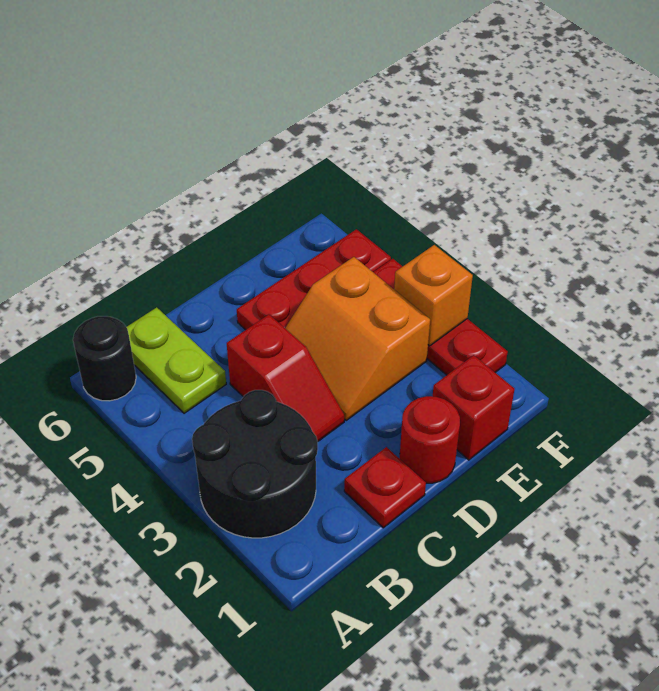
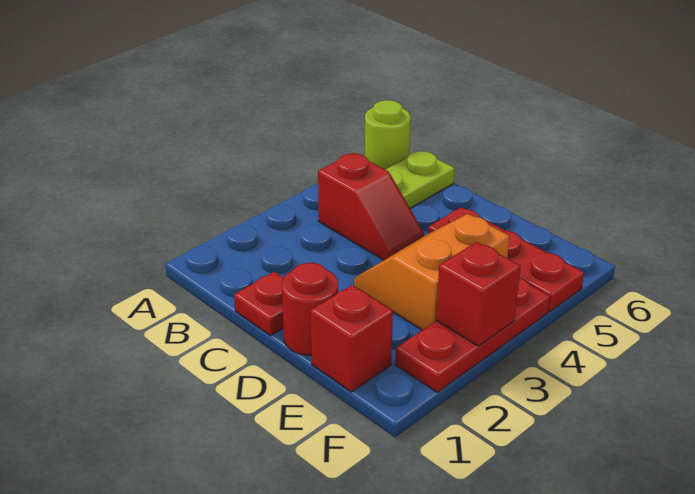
black round brick A2:B3 level 1 -> none
black round brick A6 level 1 -> lime round brick A6 level 1
red slope C3:C4 level 1 top 4 -> red slope B4:C4 level 1 top B
orange brick F3 level 2 -> red brick F3 level 2

